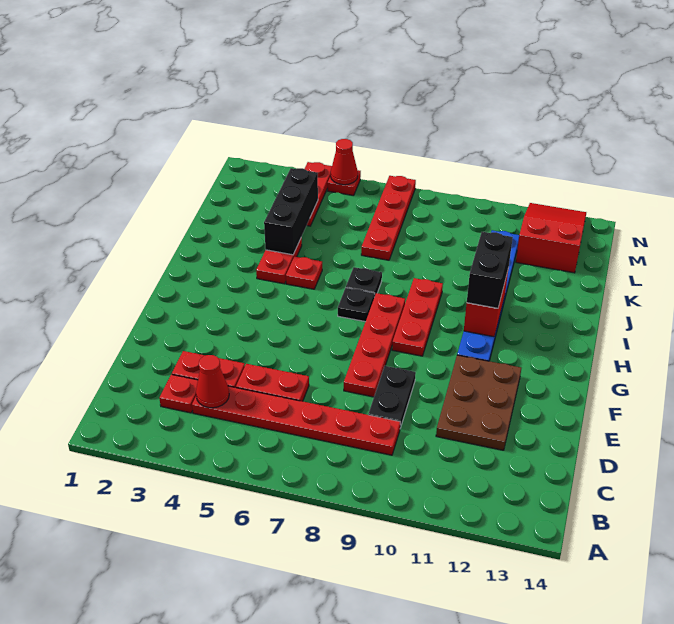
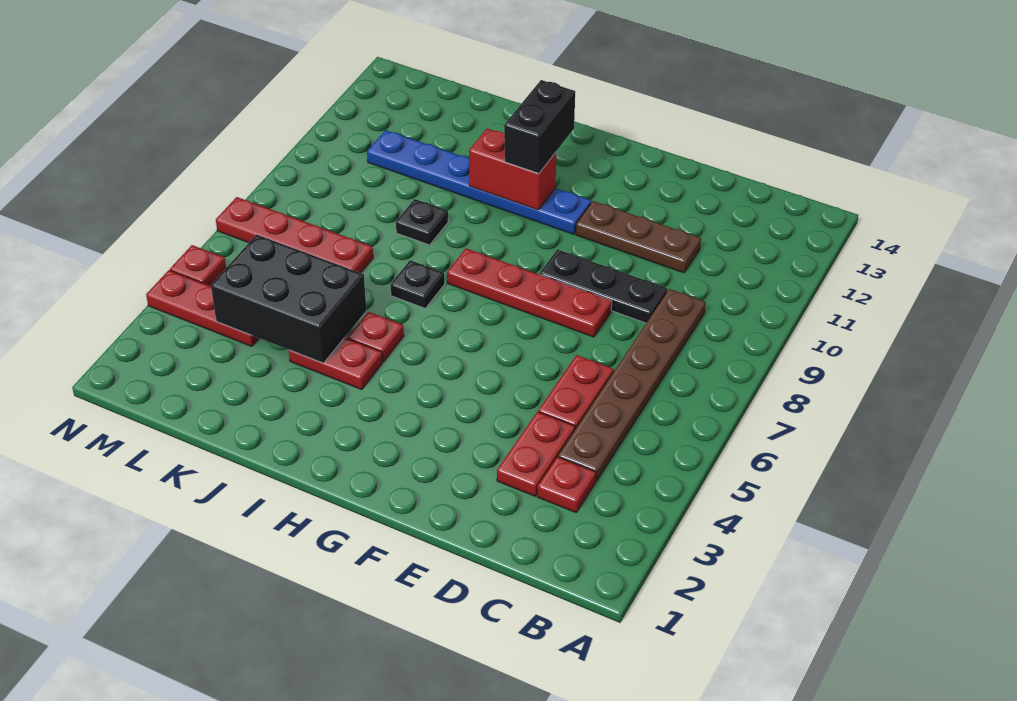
red plate C4:C9 level 1 -> brown plate C4:C9 level 1
red cone C4 level 2 -> none
black plate D9:E9 level 1 -> black plate D9:F9 level 1
brown plate D11:F12 level 1 -> brown plate D11:F11 level 1
red plate G9:I9 level 1 -> none
black plate H7 level 1 -> black plate J9 level 1
black brick H11:I11 level 3 -> black brick H11:H12 level 3
black brick J4:L4 level 2 -> black brick J4:L5 level 2
red slope L12:N13 level 1 top L -> none
red cone N5 level 2 -> none

